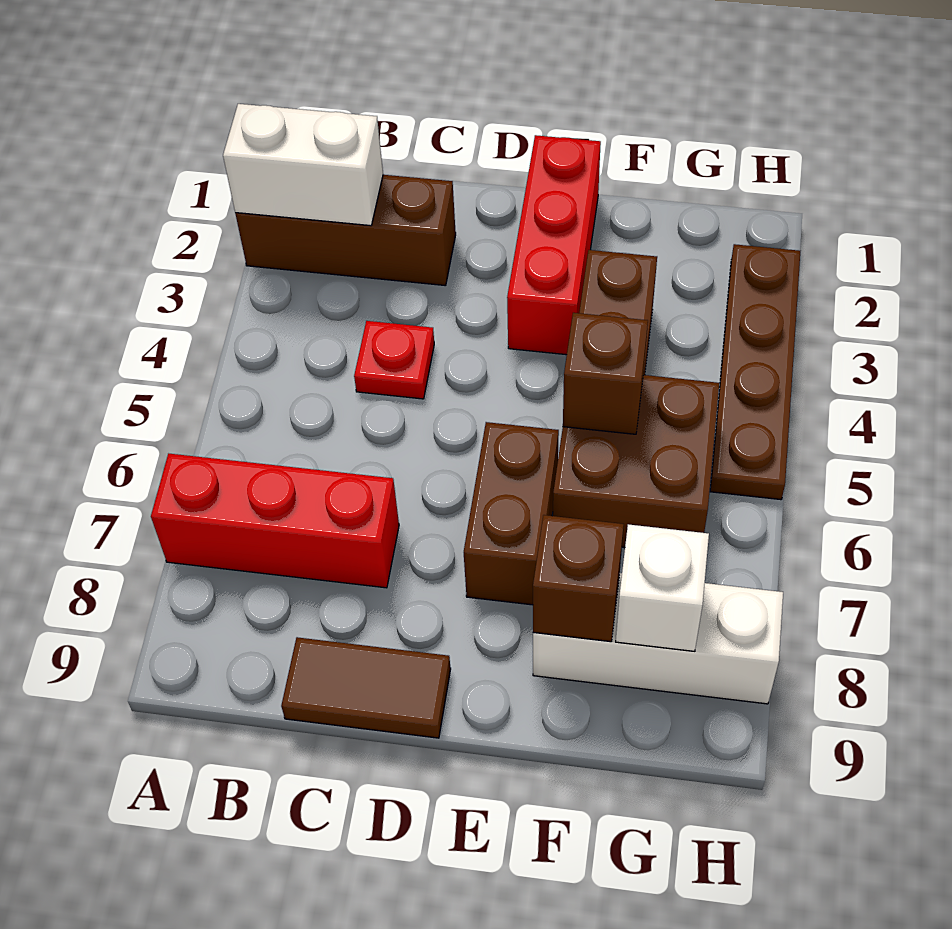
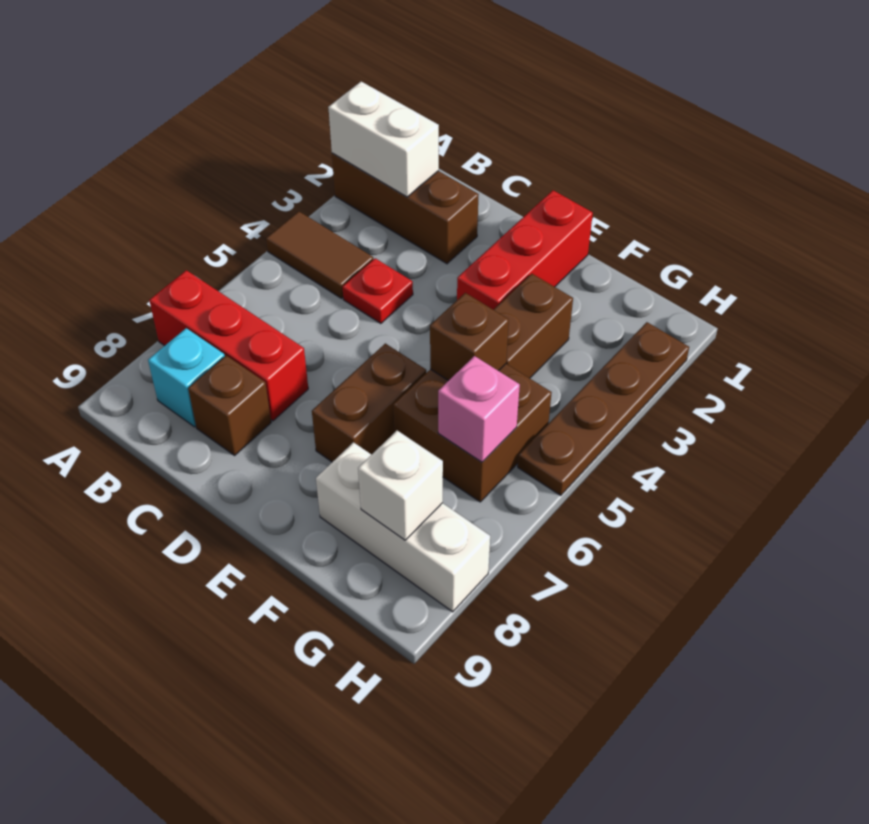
none -> cyan brick B8 level 1
brown tile C9:D9 level 1 -> brown tile A4:B4 level 1
brown brick F8 level 2 -> brown brick C8 level 1
none -> pink brick G6 level 2

